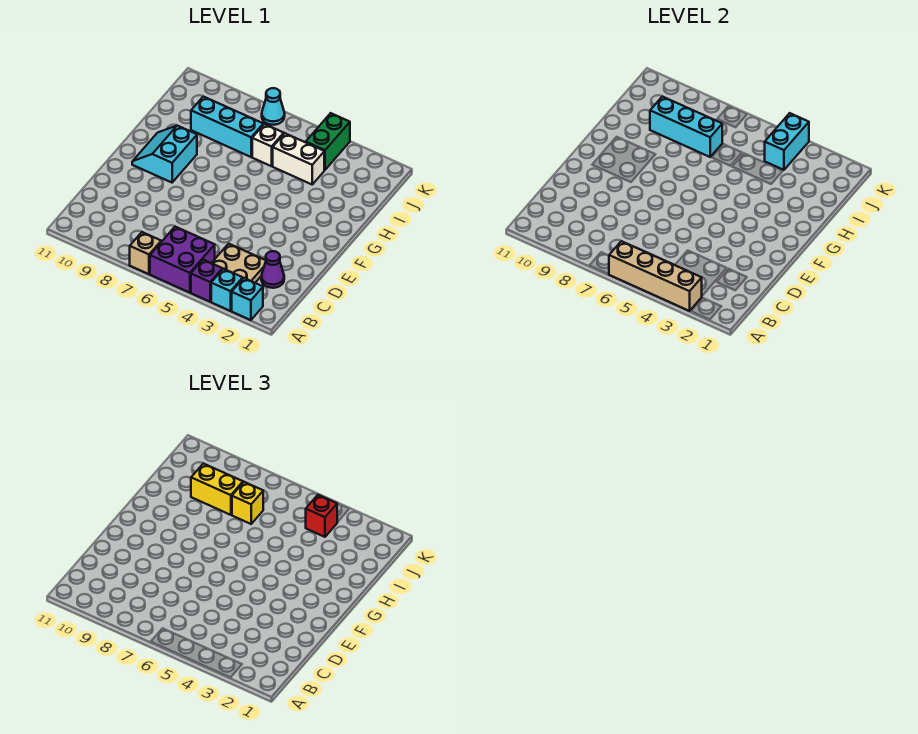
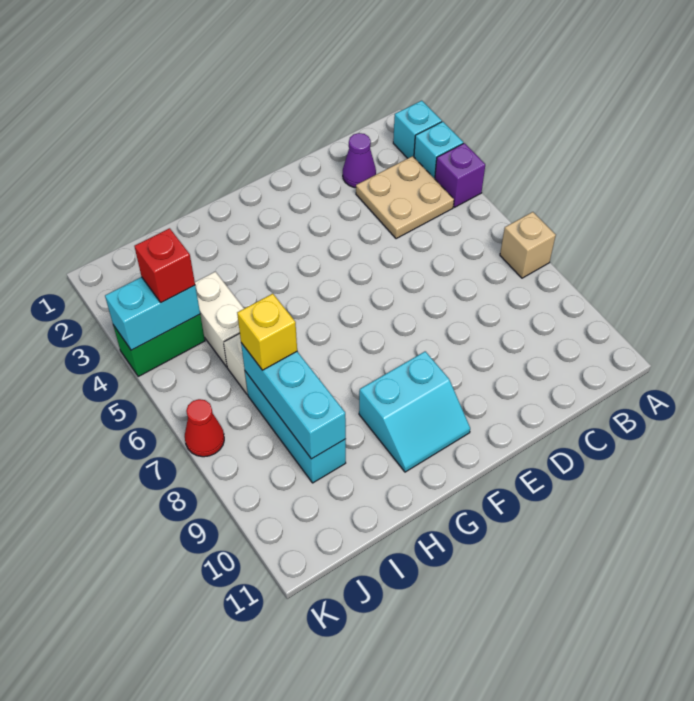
tan brick A3:A6 level 2 -> none
purple brick A5:B6 level 1 -> none
yellow brick I8:I9 level 3 -> none
cyan cone K7 level 1 -> red cone K7 level 1

